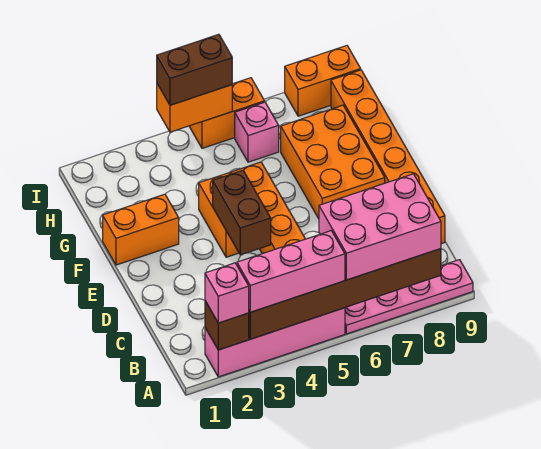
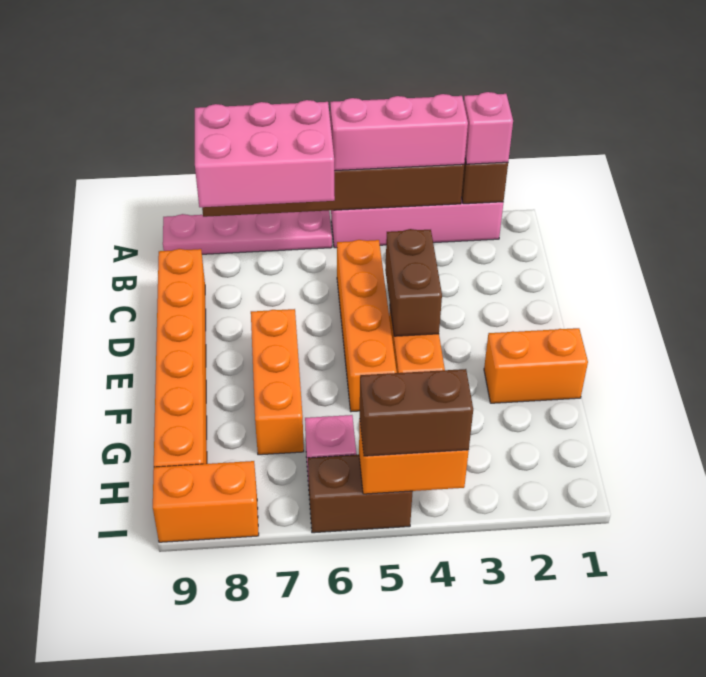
orange brick E7:G8 level 1 -> orange brick E7:G7 level 1
orange brick I5:I6 level 1 -> brown brick I5:I6 level 1

